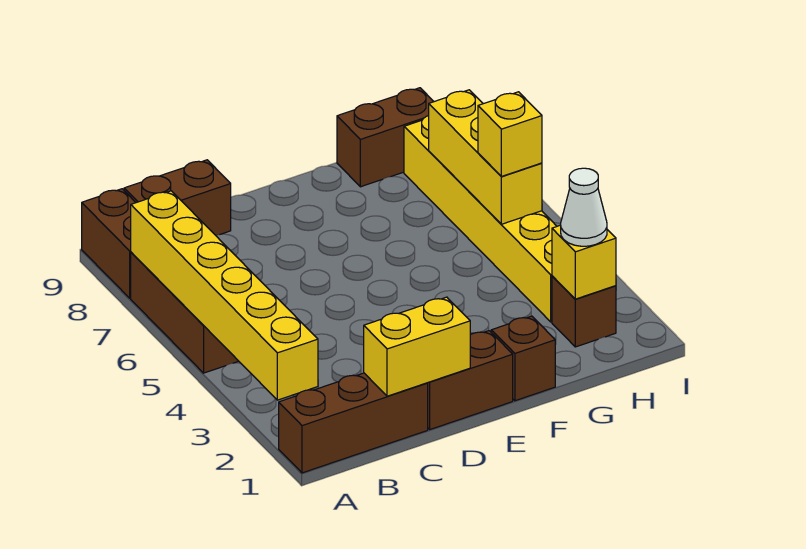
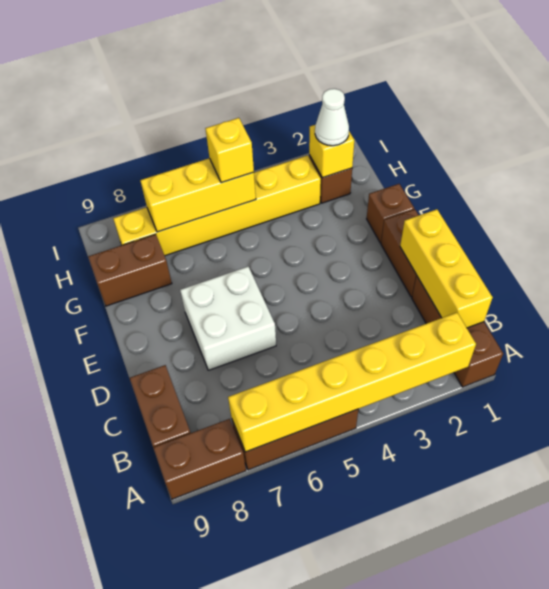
yellow brick C1:D1 level 2 -> yellow brick B1:D1 level 2
none -> white brick D6:E7 level 1
brown brick G9:H9 level 1 -> brown brick G8:G9 level 1

